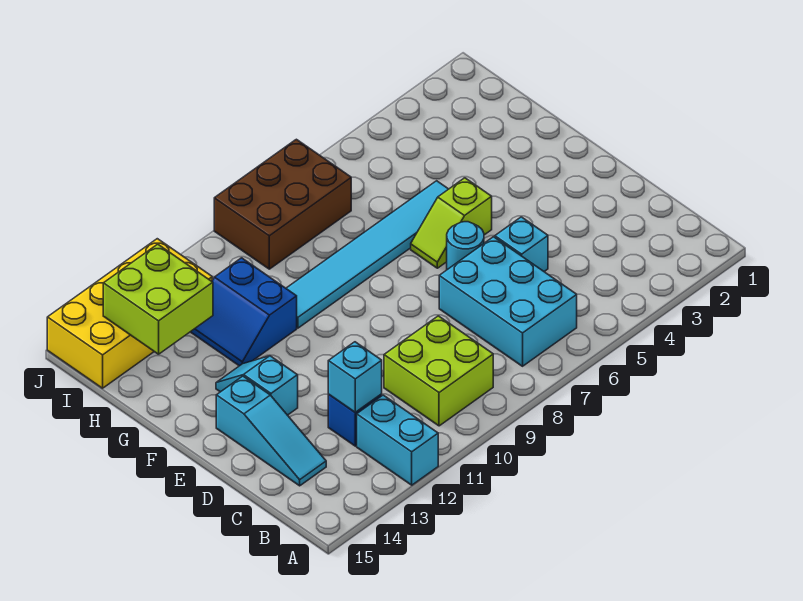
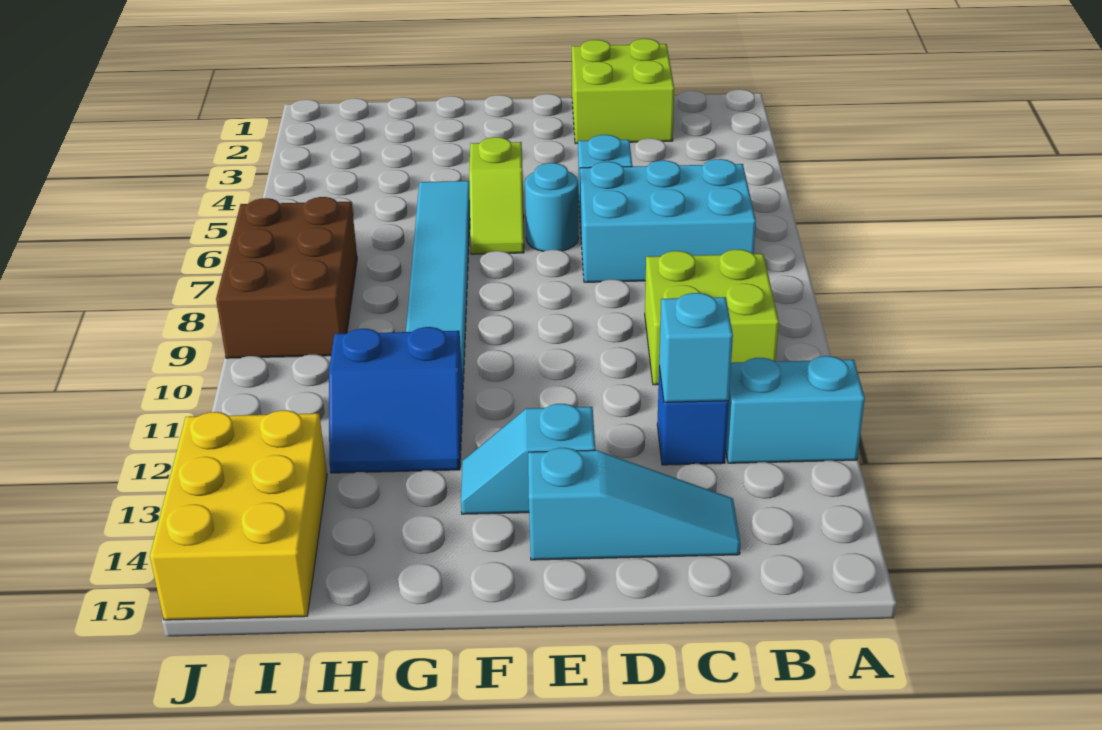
lime brick H13:I14 level 2 -> lime brick C1:D2 level 1
yellow brick I12:J15 level 1 -> yellow brick I13:J15 level 1

